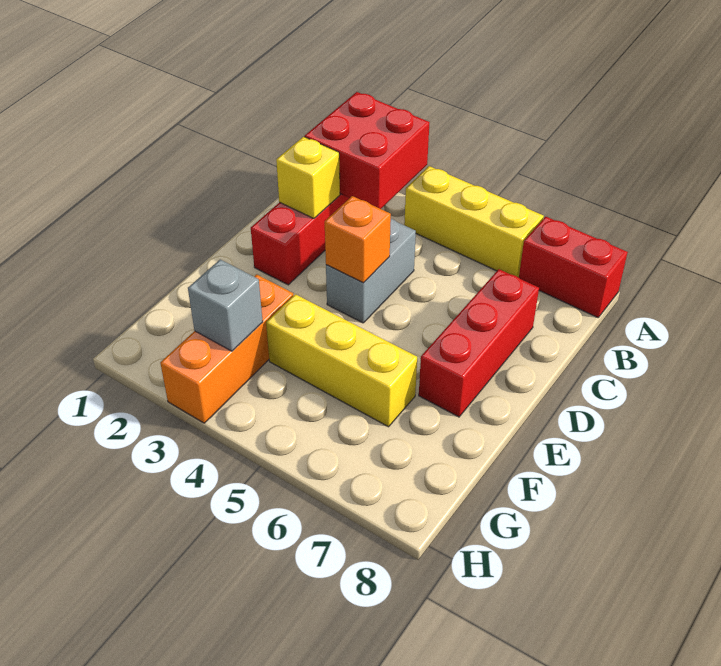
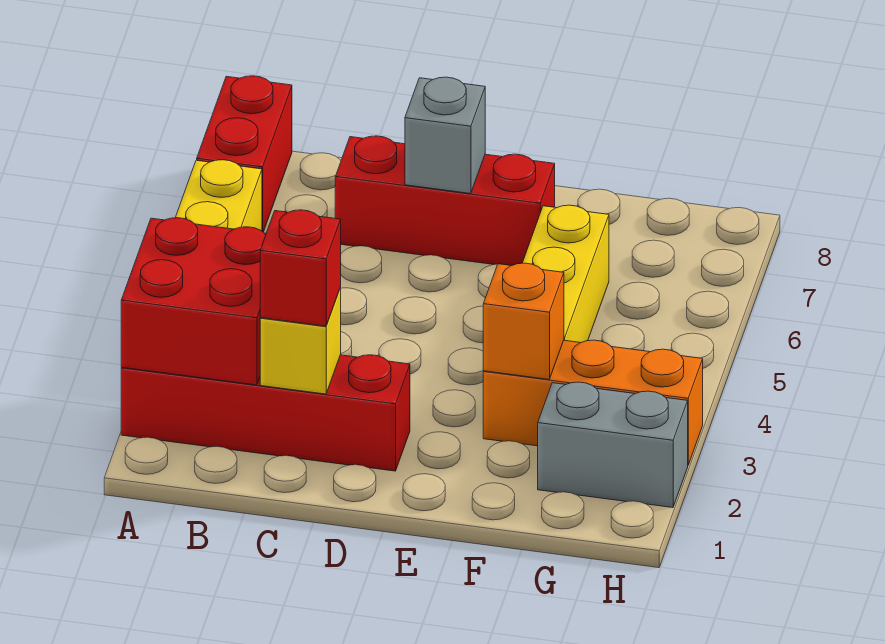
none -> red brick C2 level 3
grey brick C4:D4 level 1 -> grey brick G2:H2 level 1
orange brick D4 level 2 -> orange brick F3 level 2
grey brick G3 level 2 -> grey brick D7 level 2

